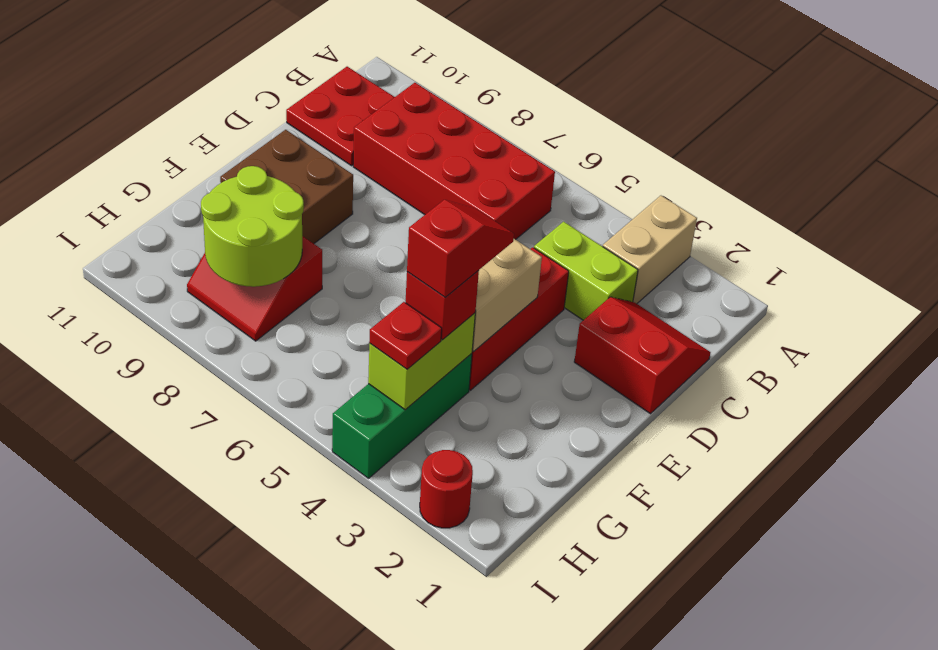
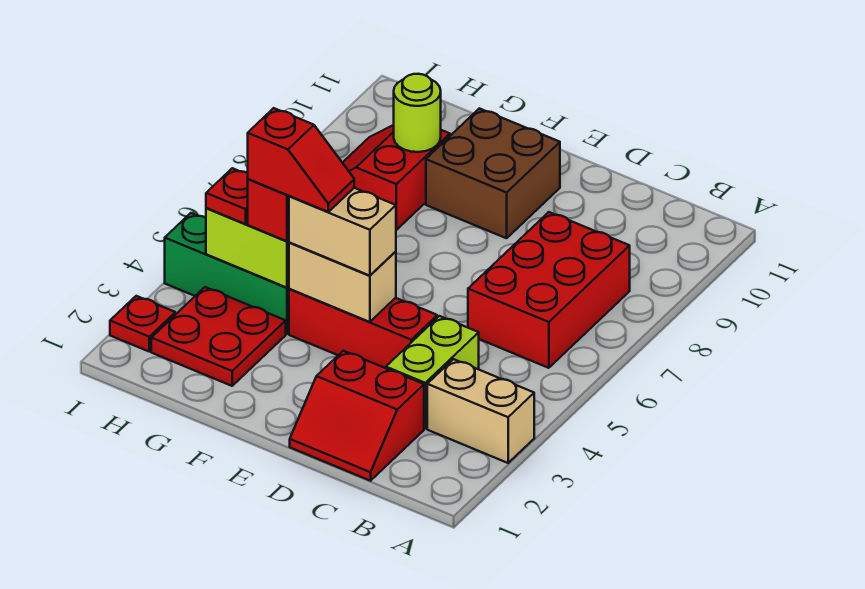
red brick B6:C9 level 1 -> red brick B6:C8 level 1
red plate B10:C11 level 1 -> red plate G2:H3 level 1
red slope C1:D2 level 1 top D -> red slope C1:D2 level 1 top 2
none -> tan brick E4:F4 level 3
lime round brick G8:H9 level 2 -> lime round brick G9 level 2
red round brick I2 level 1 -> red plate I2 level 1

